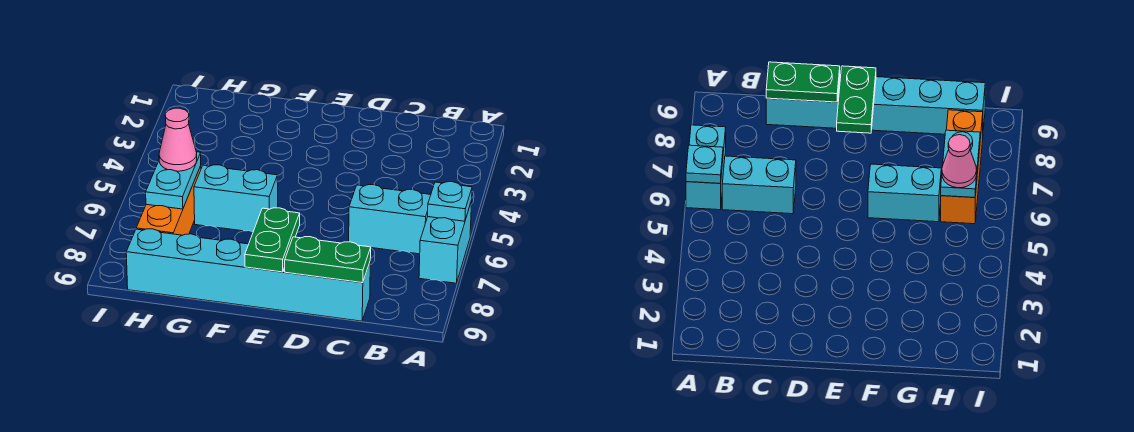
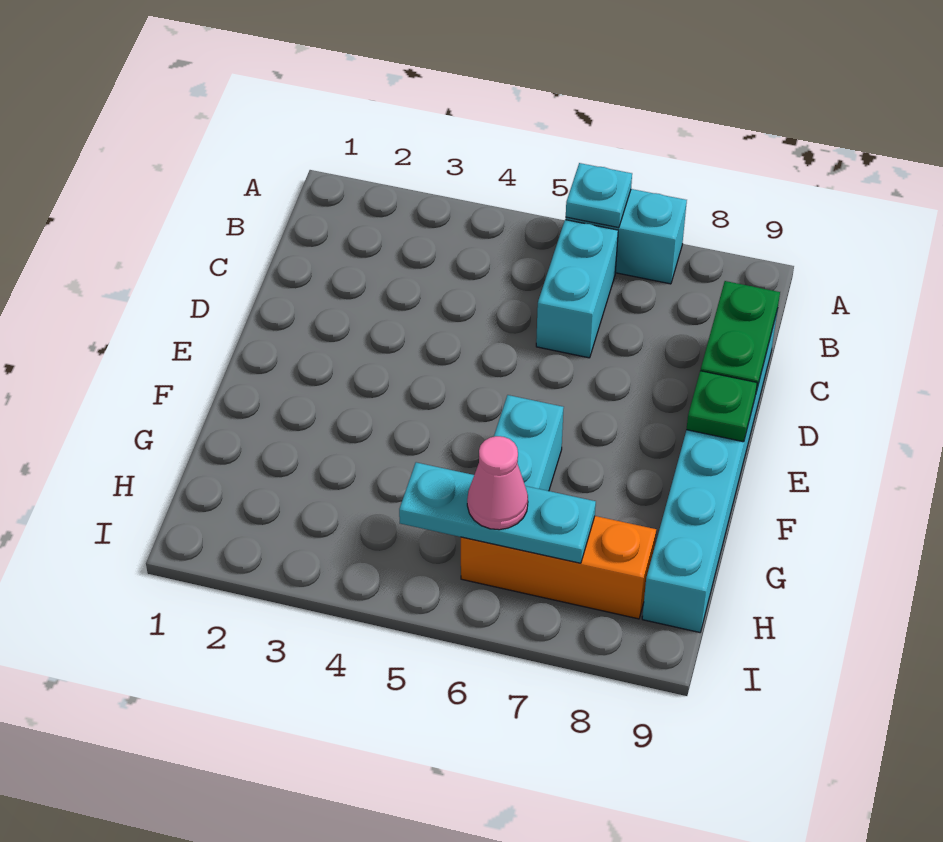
green plate E8:E9 level 2 -> green plate E9 level 2
cyan plate H6:H7 level 2 -> cyan plate H5:H7 level 2

